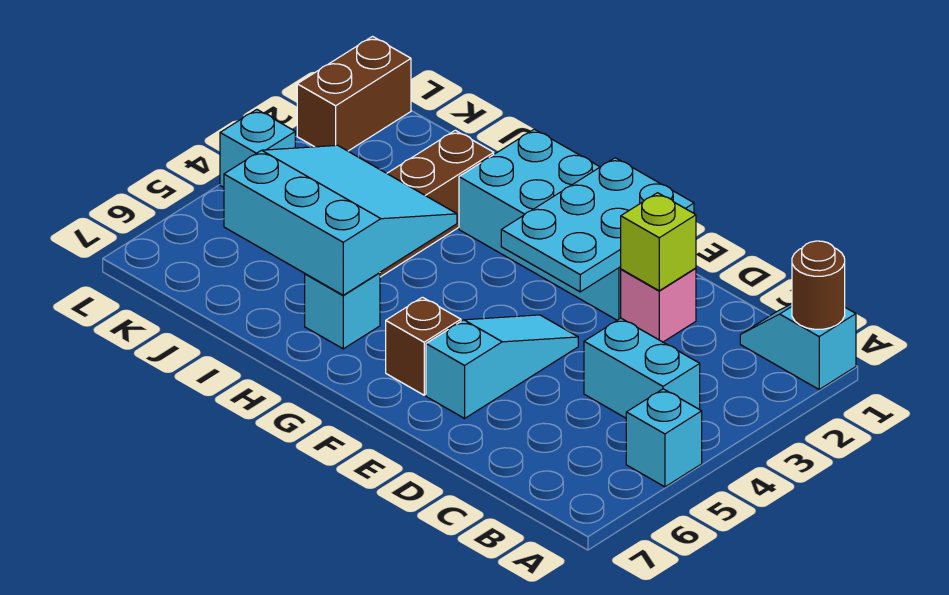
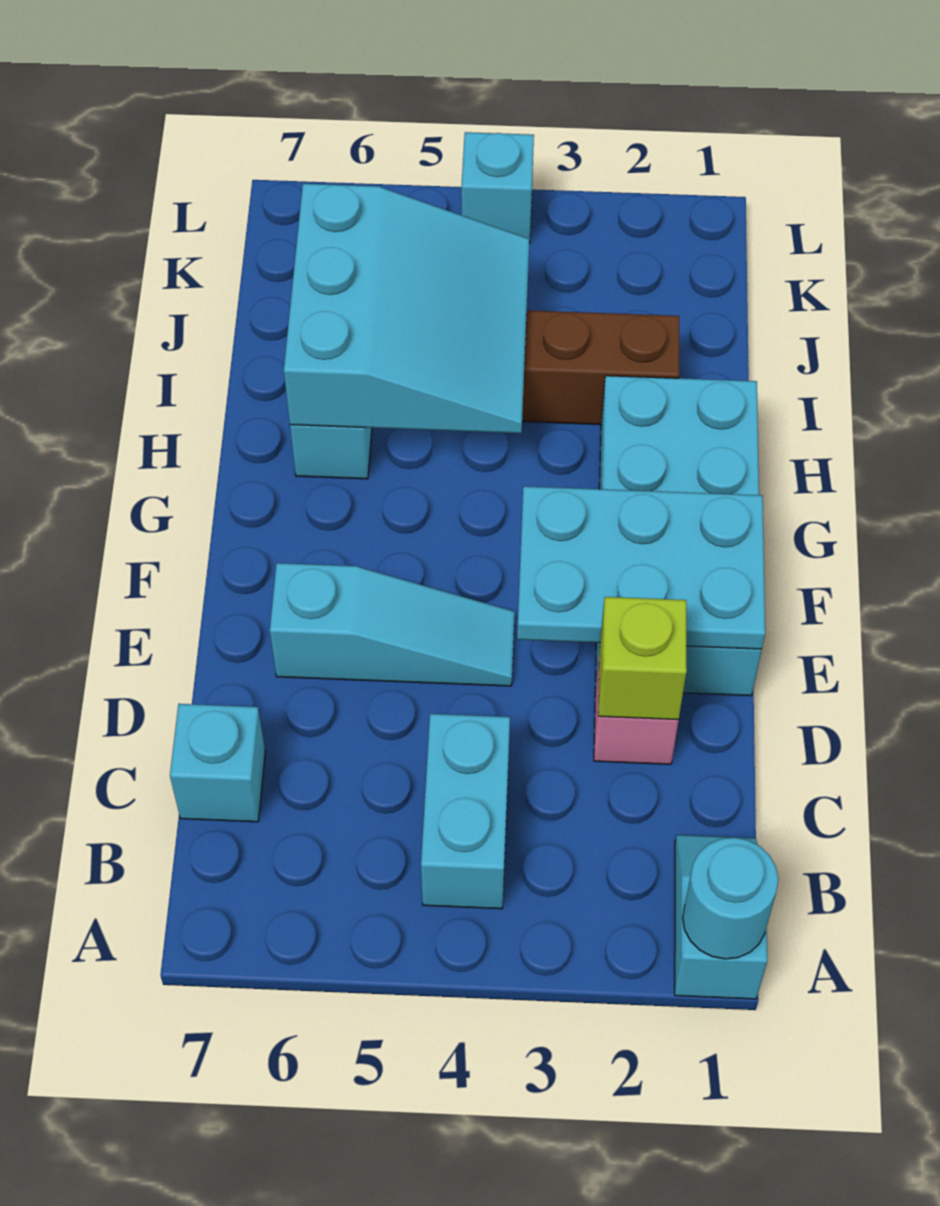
brown round brick A1 level 2 -> cyan round brick A1 level 2
cyan brick A5 level 1 -> cyan brick C7 level 1
brown brick F6 level 1 -> none
brown brick L1:L2 level 1 -> none

